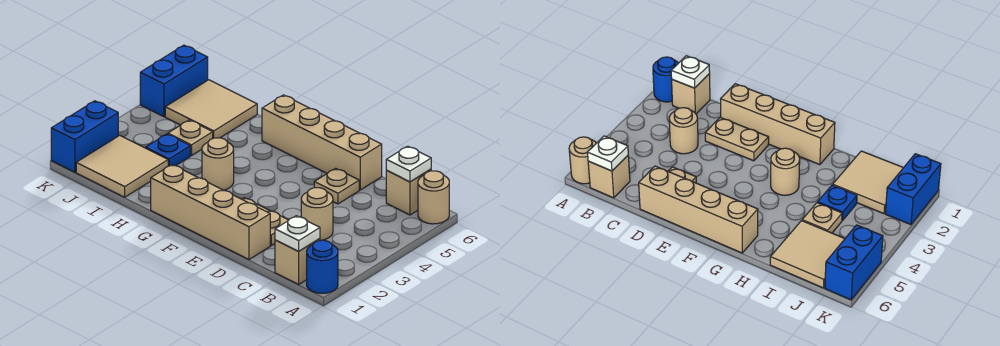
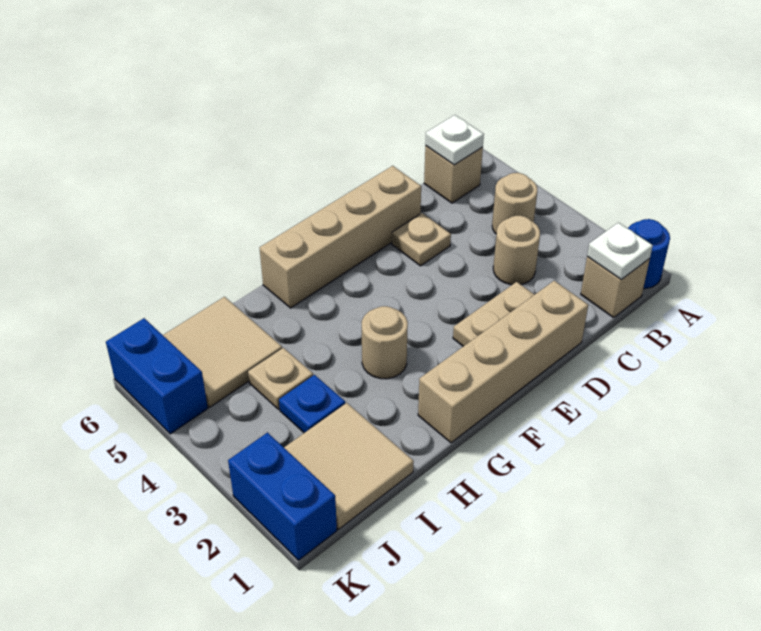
tan round brick A6 level 1 -> tan round brick B4 level 1

